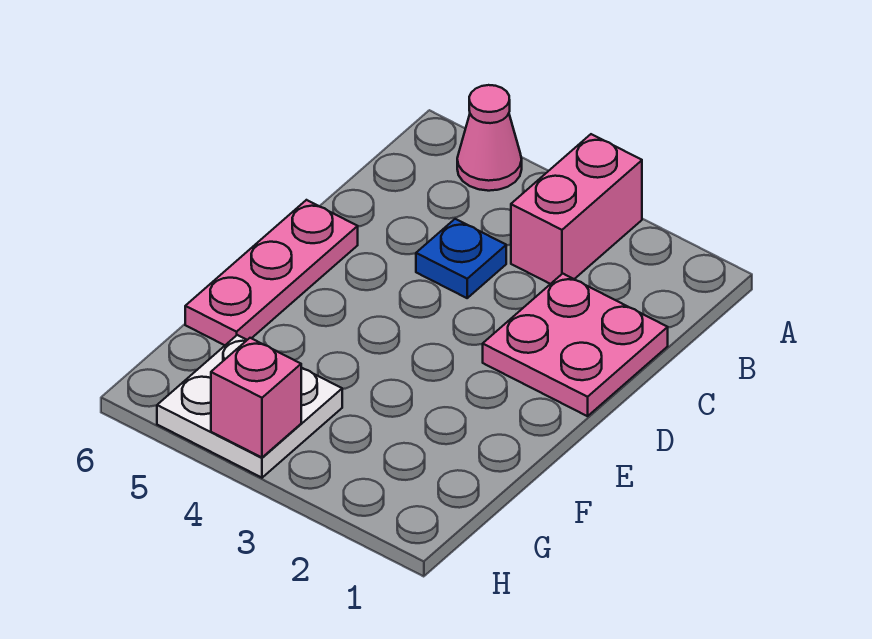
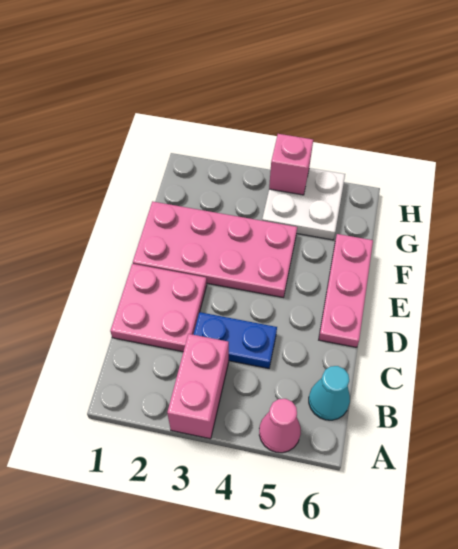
none -> cyan cone B6 level 1
blue plate C4 level 1 -> blue plate C3:C4 level 1
none -> pink plate E1:F4 level 1

